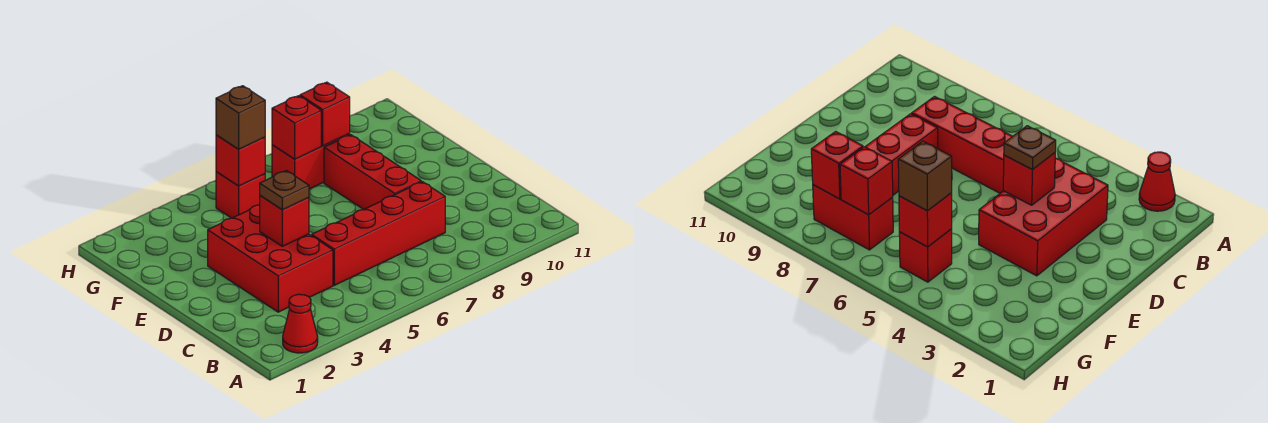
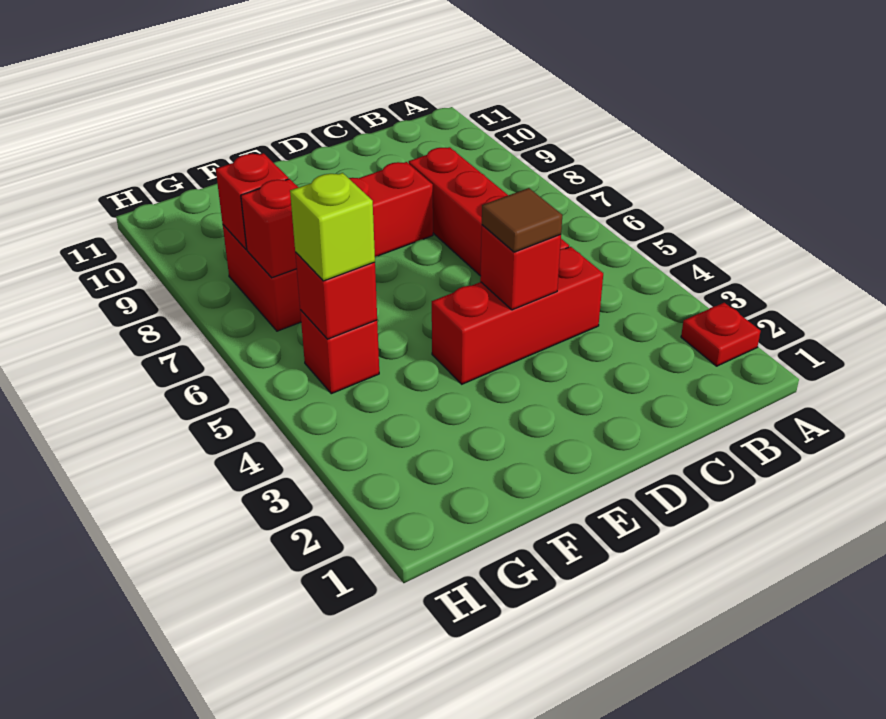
red cone A2 level 1 -> red plate A2 level 1
red brick C3:E4 level 1 -> red brick C4:E4 level 1
brown plate D4 level 3 -> brown tile D4 level 3
brown brick G5 level 3 -> lime brick G5 level 3

